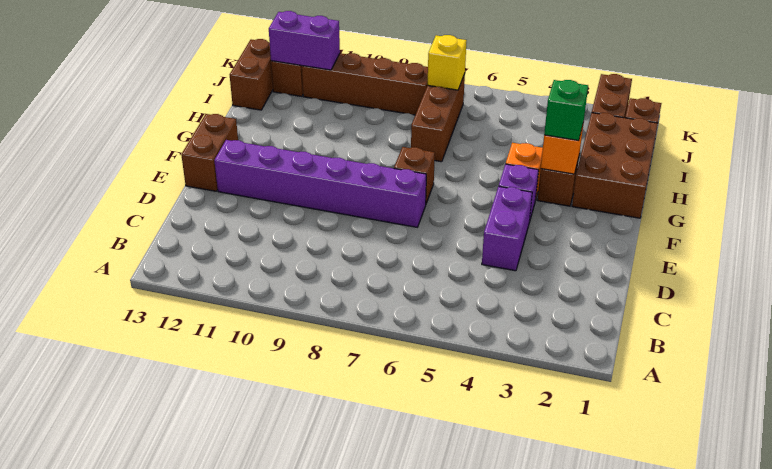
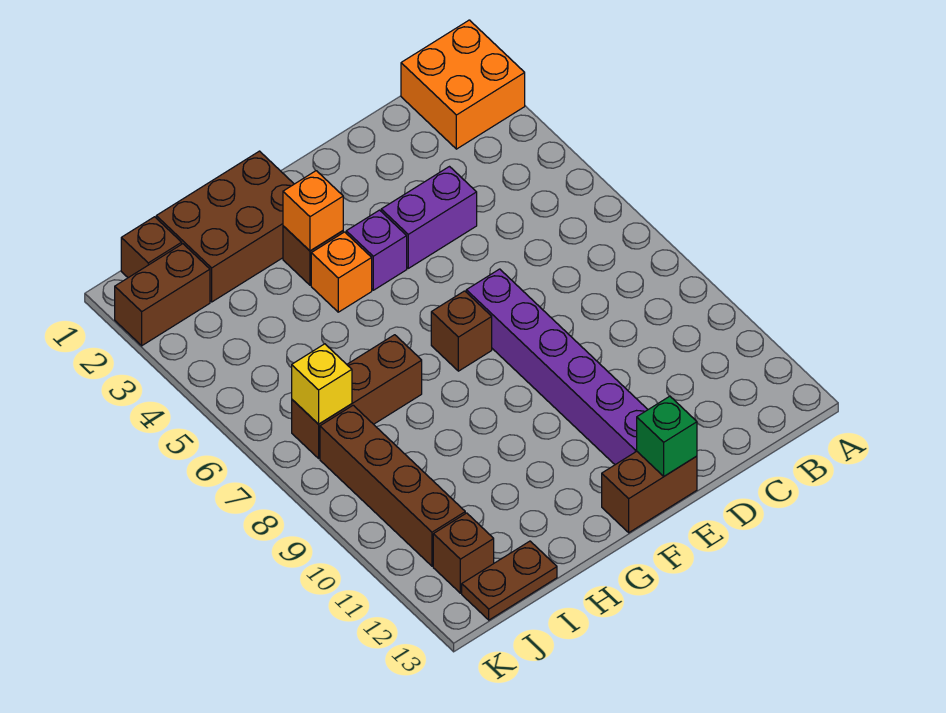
none -> orange brick A1:B2 level 1
green brick G3 level 3 -> green brick E13 level 2
brown brick I13:J13 level 1 -> brown plate I13:J13 level 1
purple brick J11:J12 level 2 -> none

